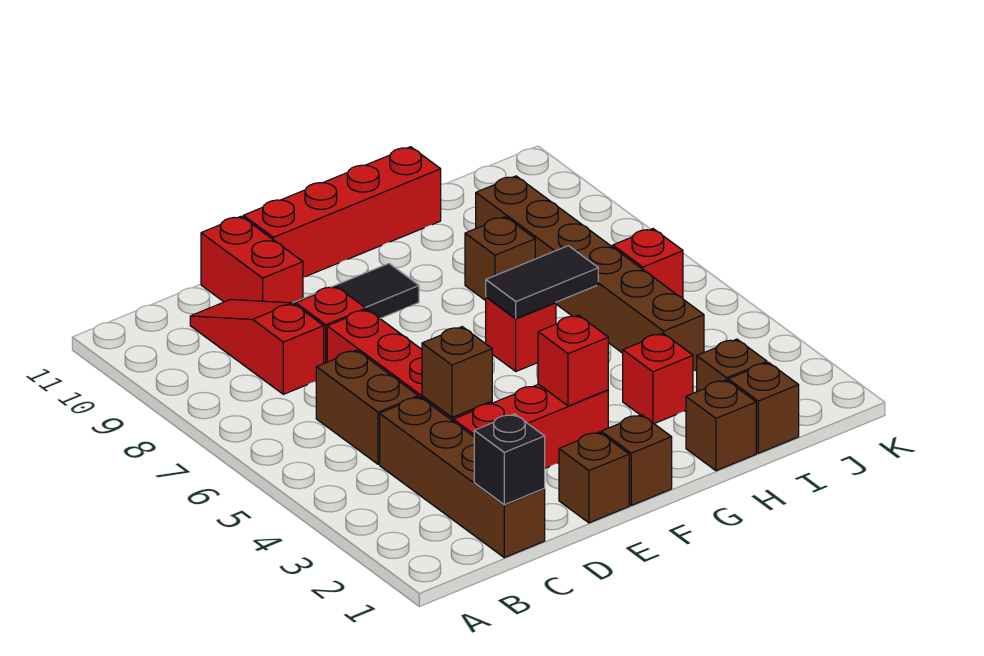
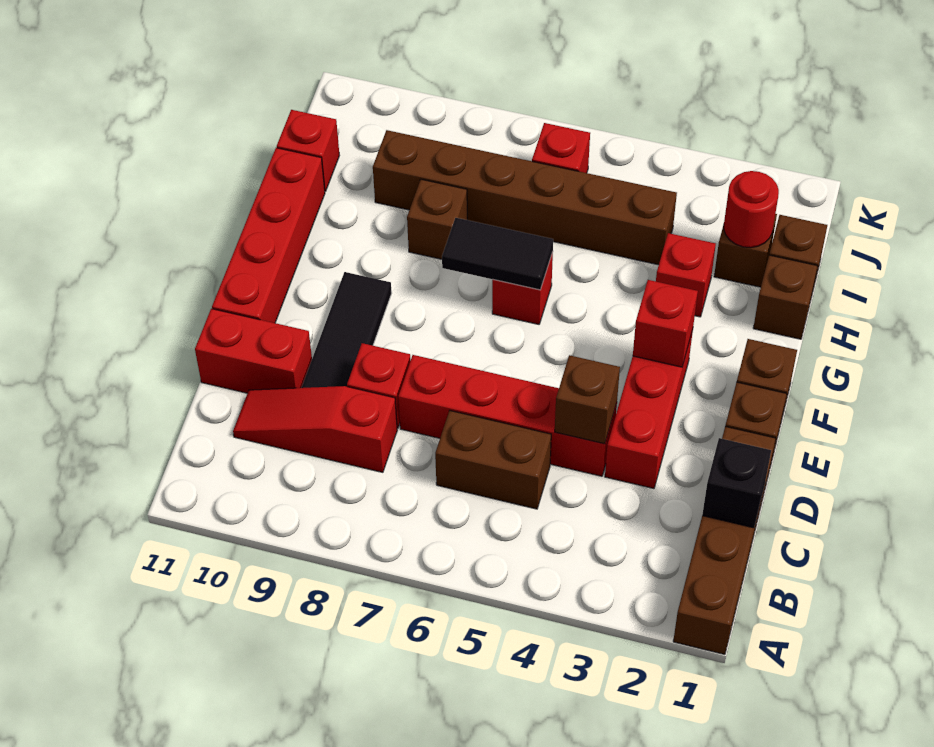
brown brick C1:C4 level 1 -> brown brick A1:D1 level 1
black tile G6:H6 level 2 -> black tile G6:G7 level 2
none -> red round brick I2 level 2
none -> red brick I11 level 1

